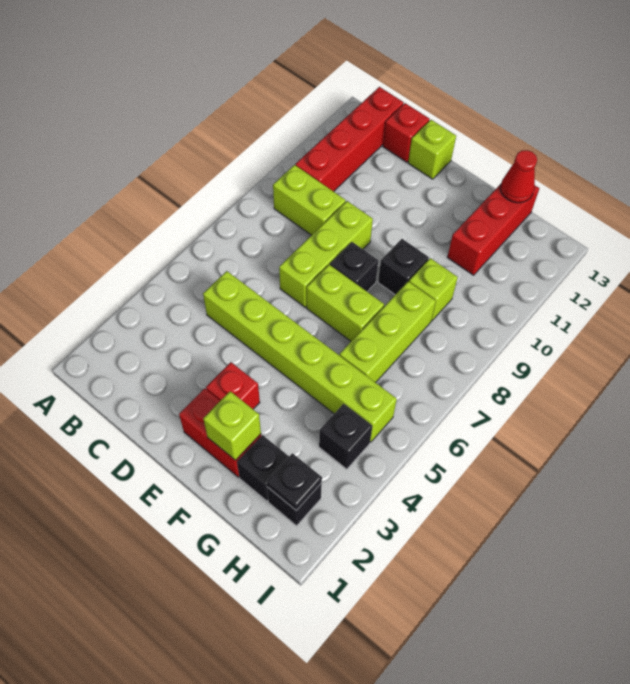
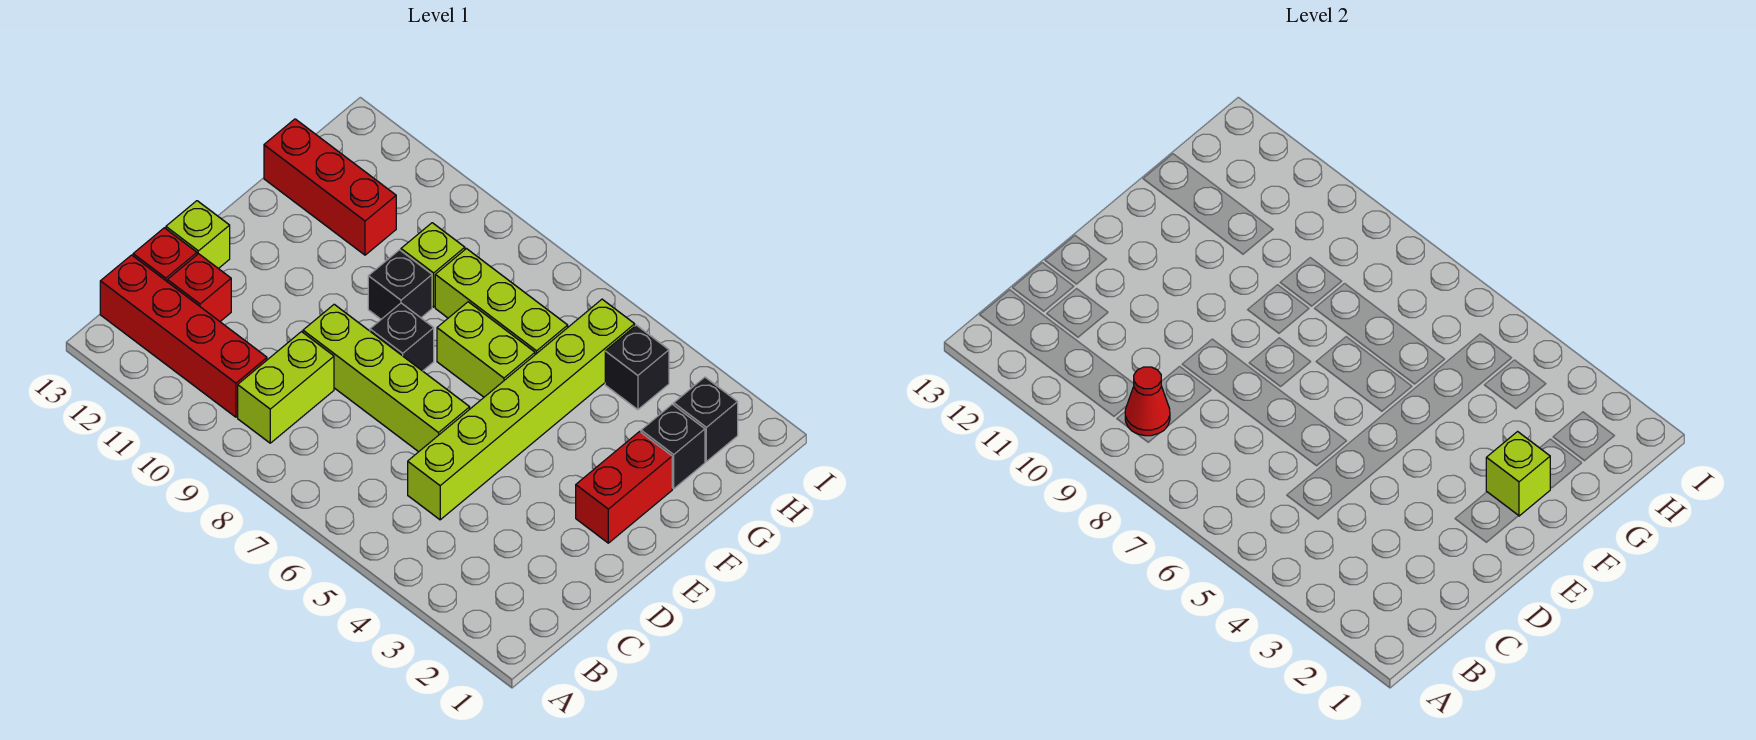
lime brick D7:D9 level 1 -> lime brick D6:D9 level 1
red brick E3 level 1 -> red brick C12 level 1
lime brick E7:F7 level 1 -> lime brick F6:F7 level 1
red cone G13 level 2 -> red cone B9 level 2
black plate H2 level 2 -> none

